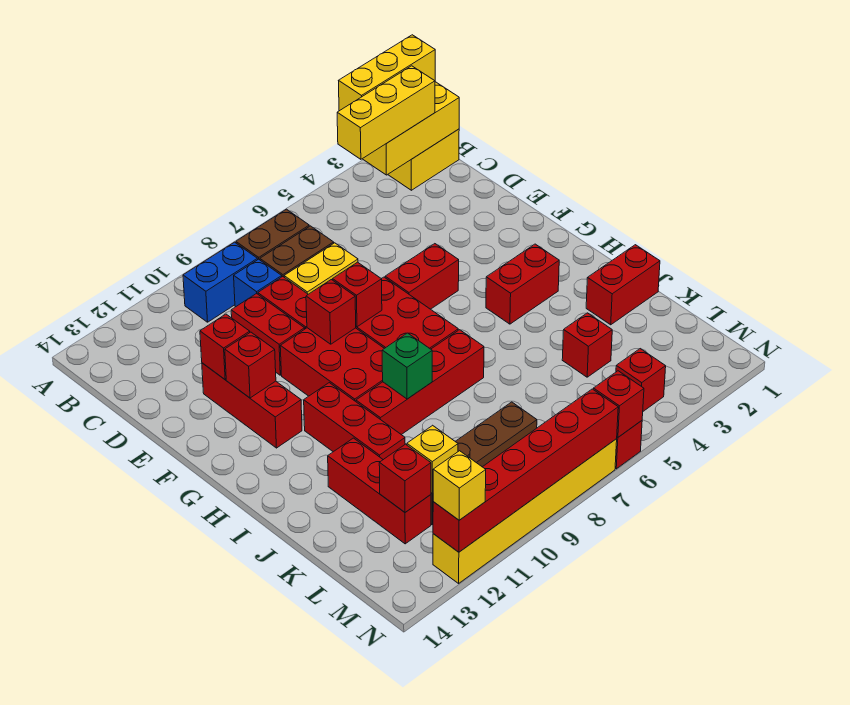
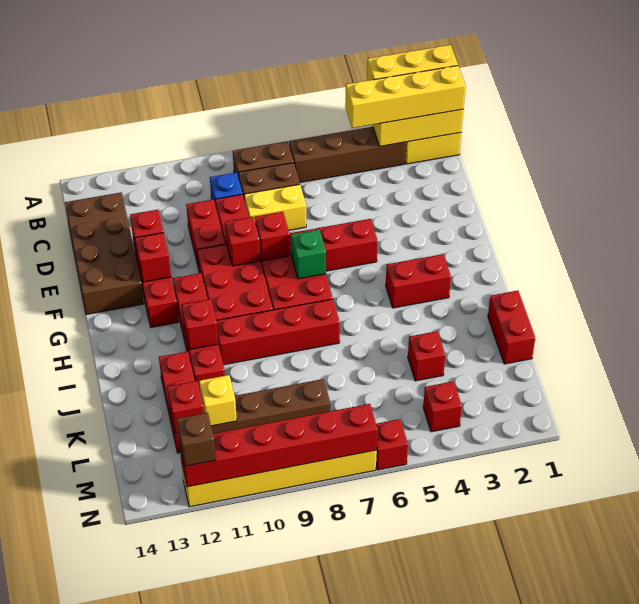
yellow brick B2:B4 level 3 -> yellow brick B1:B4 level 3
none -> brown brick B3:B6 level 1
blue brick B9:B10 level 1 -> none
none -> brown brick C13:F14 level 1
red brick H11:J11 level 1 -> red brick G11:J11 level 1
green brick I9 level 2 -> green brick G7 level 2
red brick J1:J2 level 1 -> red brick J1:K1 level 1
red brick N6 level 2 -> red brick I11 level 2
yellow brick N12 level 3 -> brown brick N12 level 3

